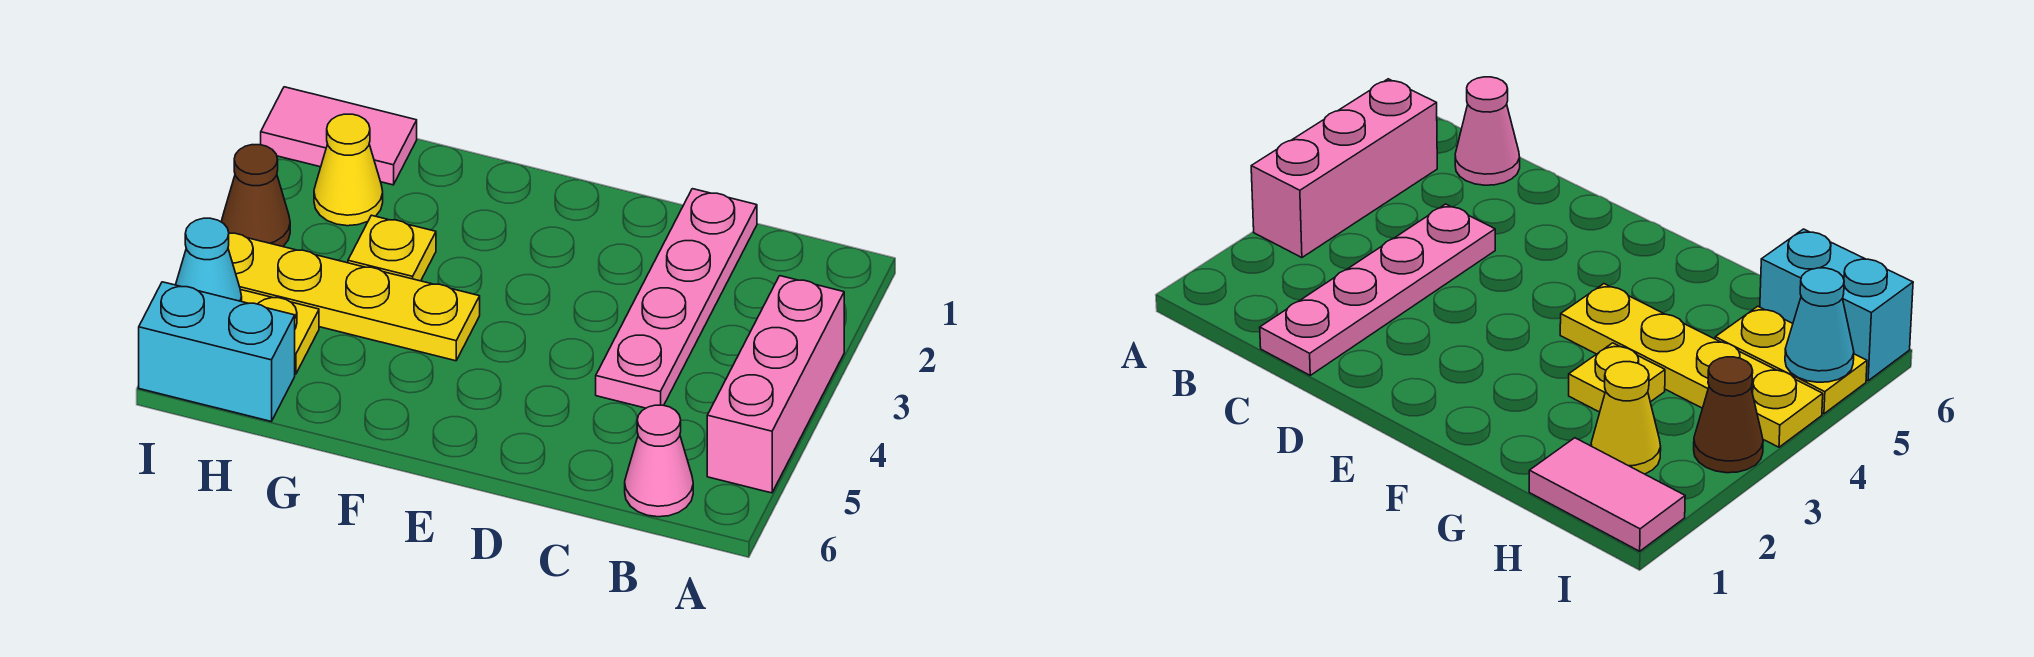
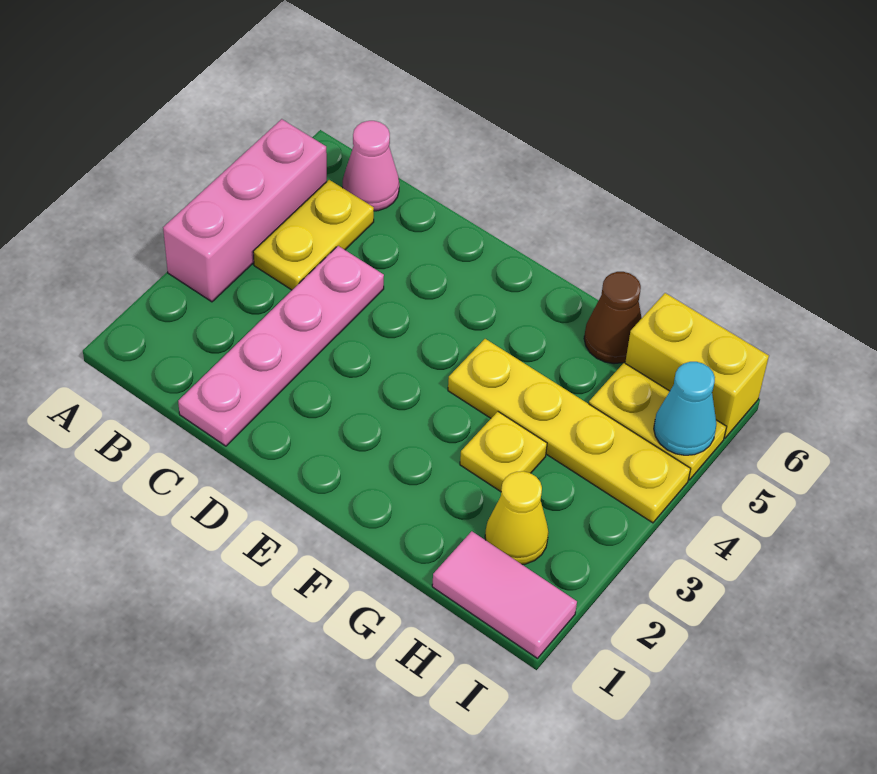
none -> yellow plate B4:B5 level 1
cyan brick H6:I6 level 1 -> yellow brick H6:I6 level 1
brown cone I3 level 1 -> brown cone G6 level 1

